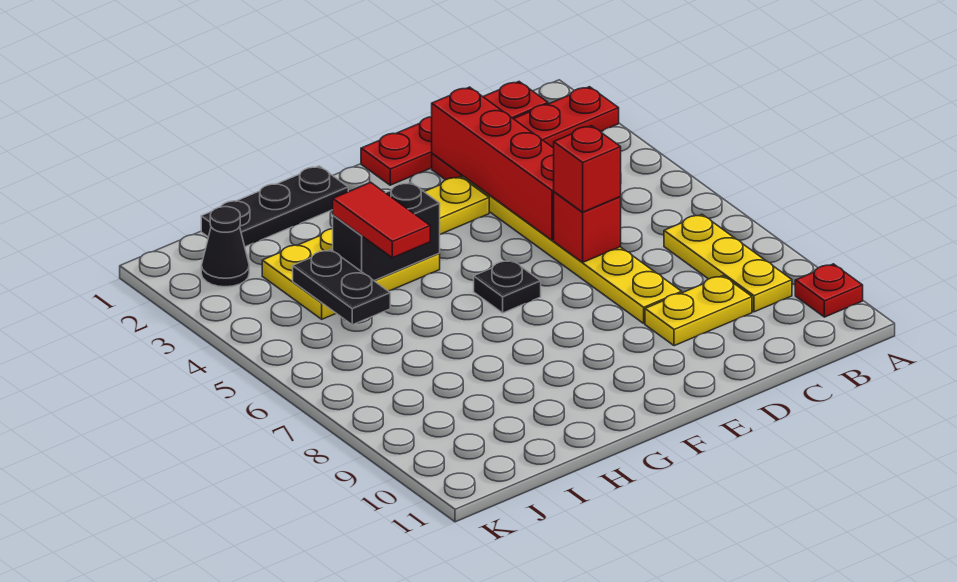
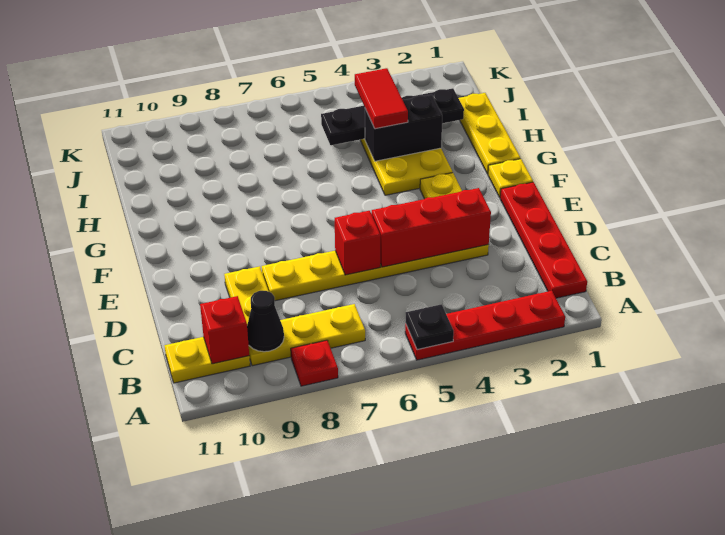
red plate A2:D2 level 1 -> red plate A2:A5 level 1
red plate A10 level 1 -> red plate A8 level 1
none -> yellow plate B10:B11 level 1
red brick D2:D5 level 2 -> red brick D3:D5 level 2
red brick D6 level 3 -> red brick B10 level 2
none -> yellow plate F1 level 1
black plate F6 level 1 -> black plate A5 level 2
black plate G1:I1 level 1 -> yellow plate G1:I1 level 1
black brick G4:H4 level 2 -> black brick H3:H4 level 2
red tile H4:H5 level 3 -> red tile H4:I4 level 3
black plate I4:I5 level 2 -> black plate I2:I5 level 2
black cone J2 level 1 -> black cone B9 level 2

